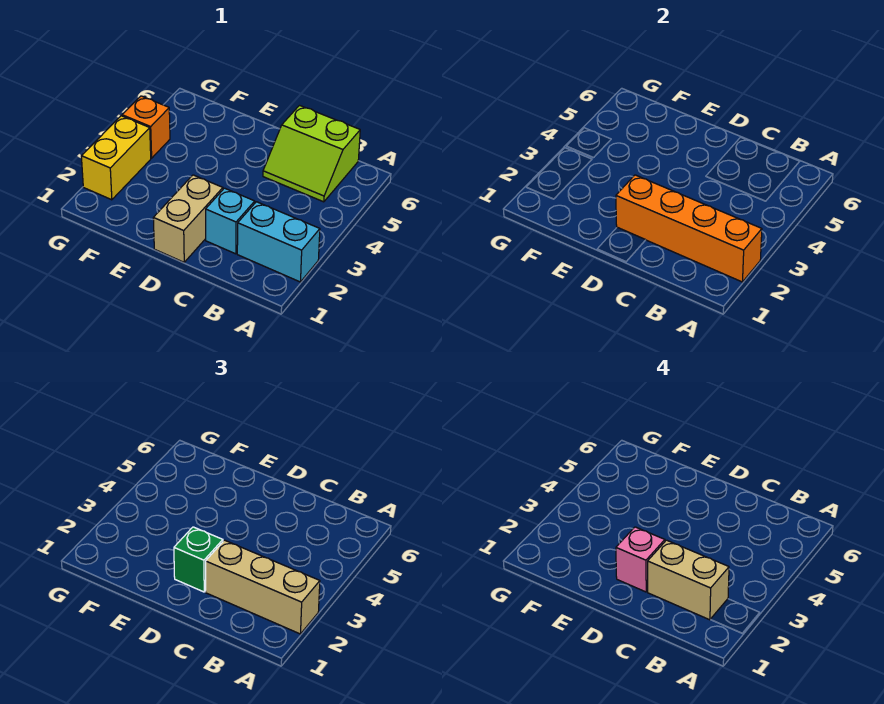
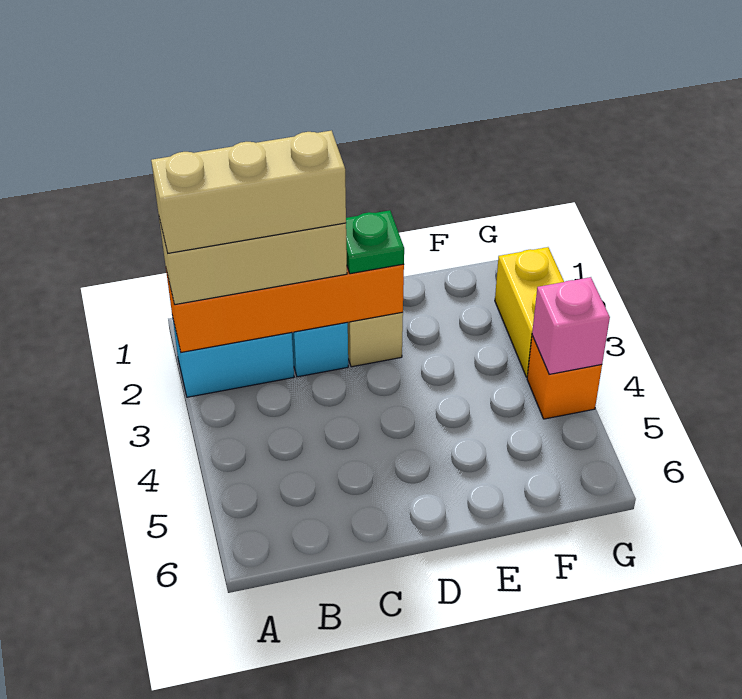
tan brick B2:C2 level 4 -> tan brick A2:C2 level 4
lime slope B5:C6 level 1 top 6 -> none
green brick D2 level 3 -> green plate D2 level 3
pink brick D2 level 4 -> pink brick G4 level 2

